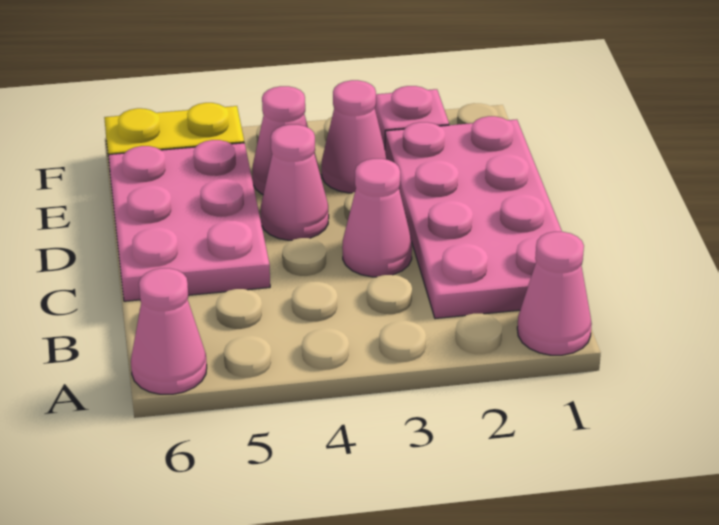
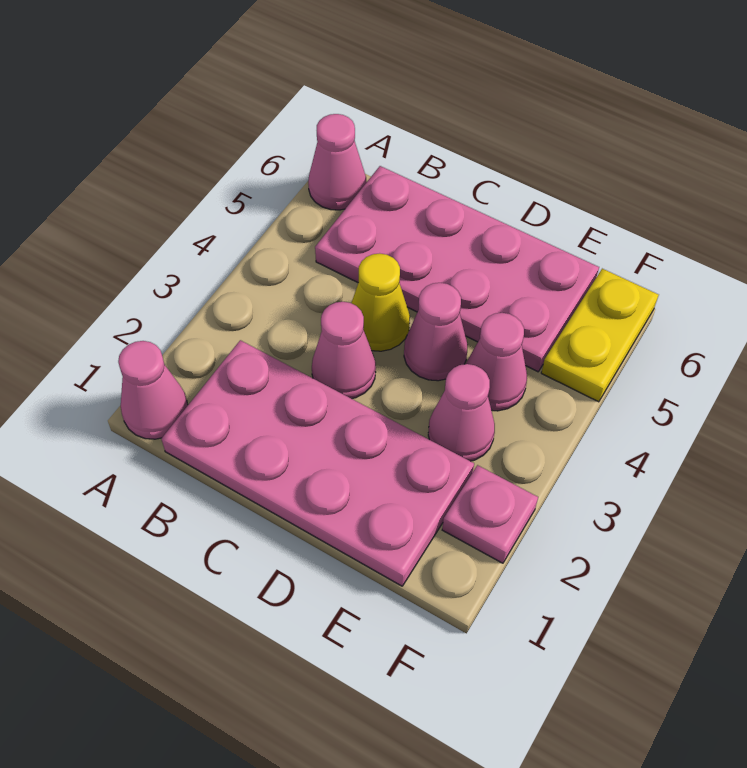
none -> yellow cone C4 level 1
pink plate C5:E6 level 1 -> pink plate B5:E6 level 1

